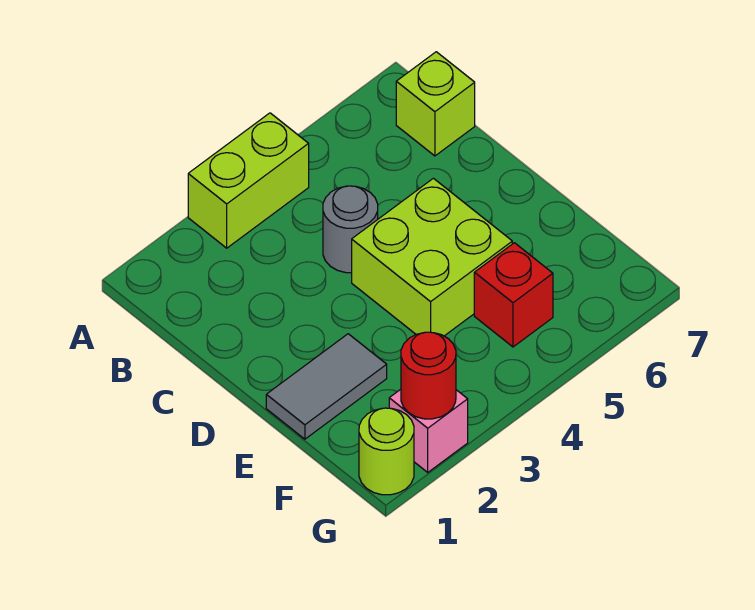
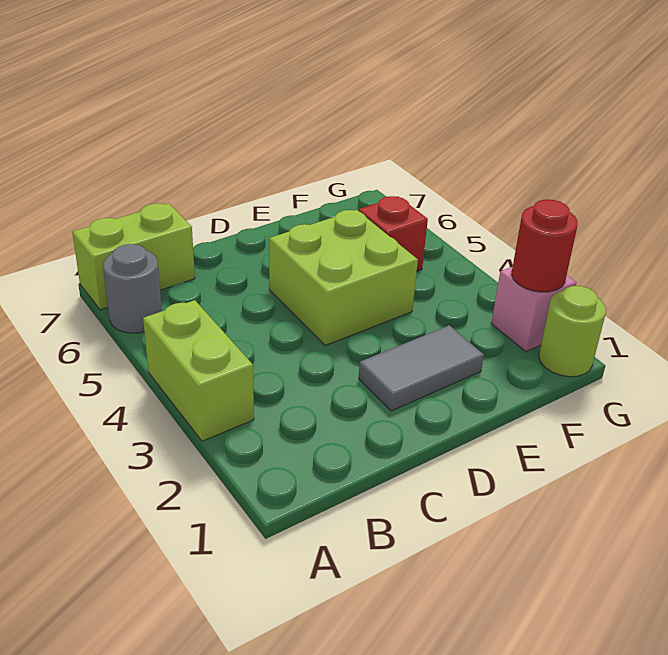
lime brick B7 level 1 -> lime brick A7:B7 level 1
grey round brick C4 level 1 -> grey round brick A6 level 1
grey tile E1:E2 level 1 -> grey tile D2:E2 level 1

